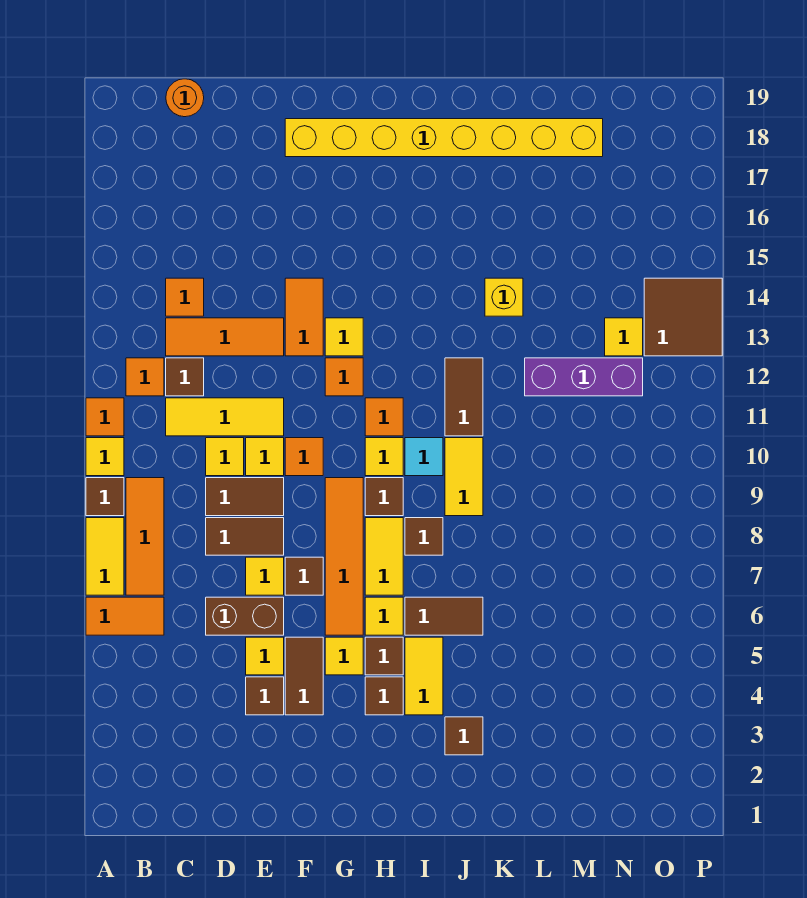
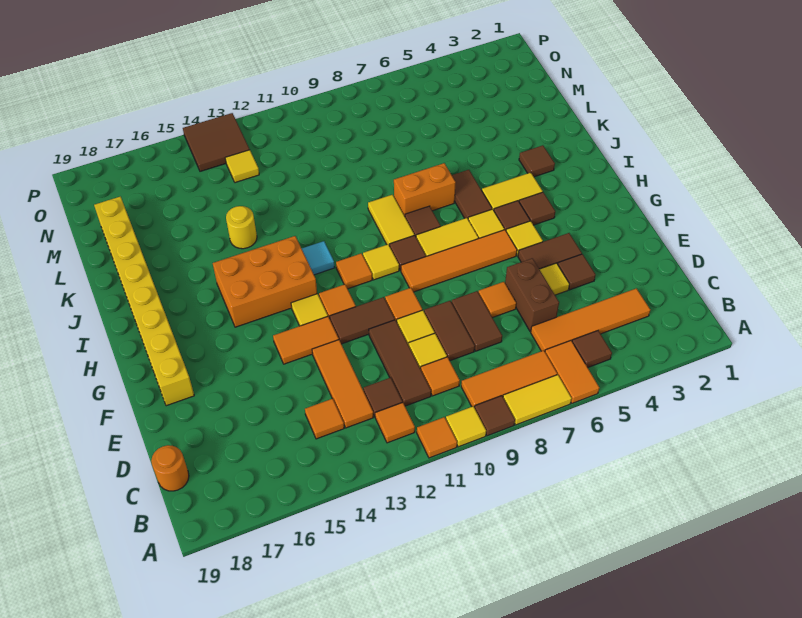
none -> orange tile C3:C6 level 1
none -> orange tile C10 level 1
yellow tile C11:E11 level 1 -> brown tile C11:E11 level 1
yellow tile E7 level 1 -> orange tile E7 level 1
brown tile F7 level 1 -> brown tile B5 level 1
none -> orange brick H13:I15 level 1
cyan tile I10 level 1 -> cyan tile I12 level 1
none -> orange brick J7:J8 level 1
yellow tile J9:J10 level 1 -> yellow tile I9:J9 level 1
brown tile J11:J12 level 1 -> brown tile F11:F12 level 1
yellow brick K14 level 1 -> yellow round brick K14 level 1
purple brick L12:N12 level 1 -> none

